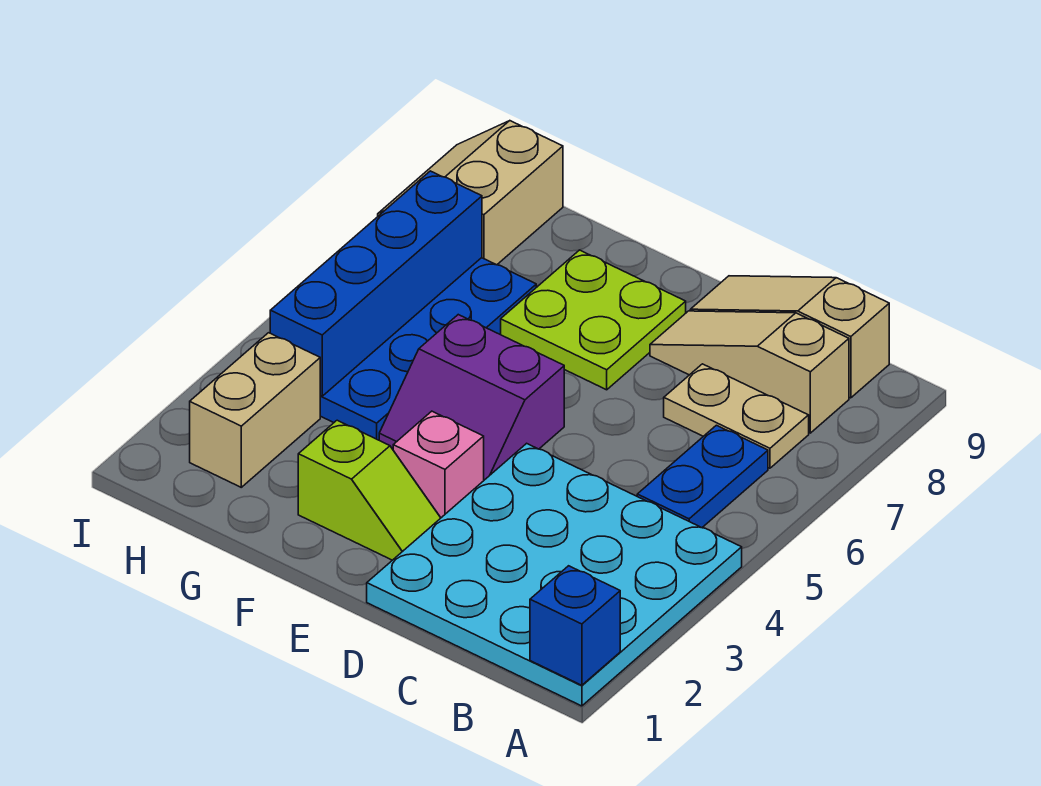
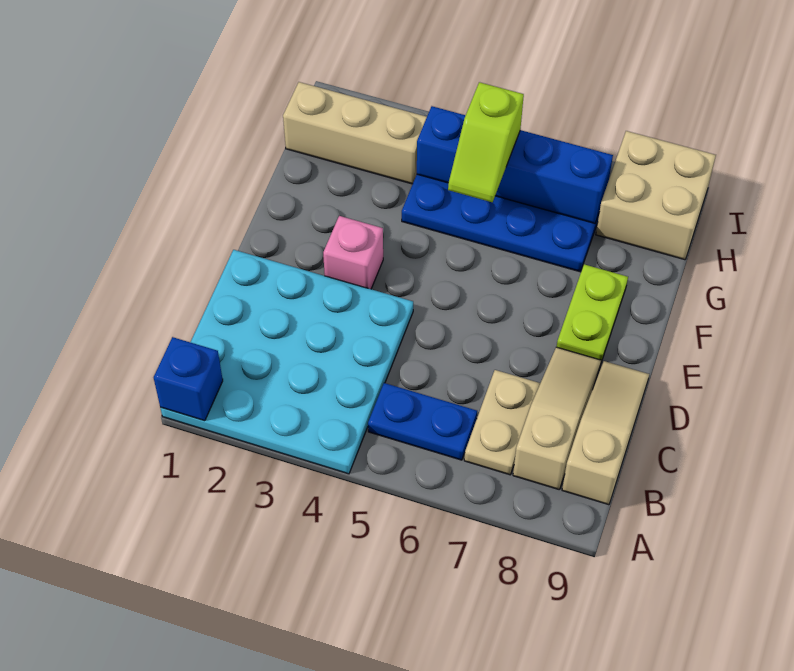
lime slope E2:F2 level 1 top F -> lime slope G5:H5 level 3 top H
purple slope E4:F5 level 1 top 5 -> none
lime plate E7:F8 level 1 -> lime plate E8:F8 level 1
tan brick H2:H3 level 1 -> tan brick H1:H3 level 1
tan slope H8:I9 level 1 top H -> tan brick H8:I9 level 1

